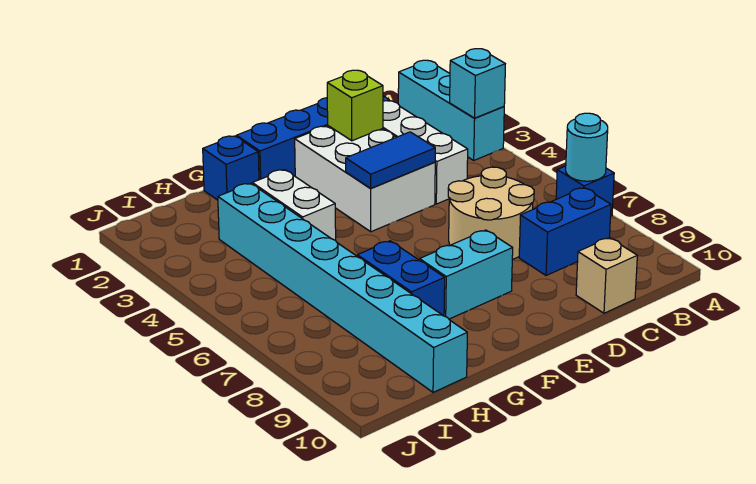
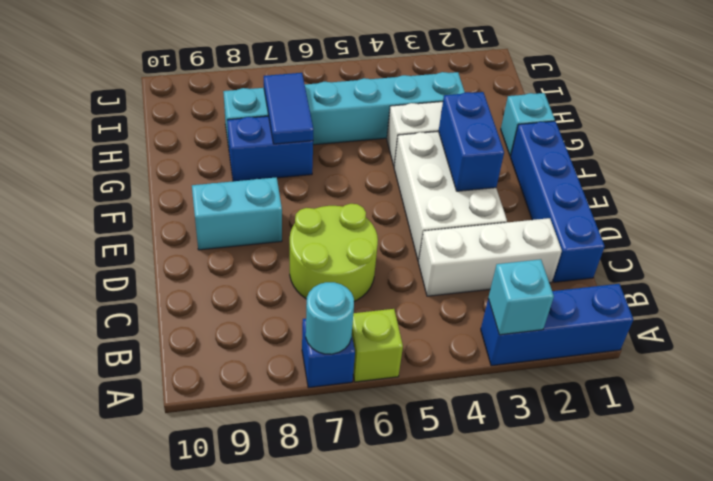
cyan brick A1:A3 level 1 -> blue brick A1:A3 level 1
blue brick B8:C8 level 1 -> blue brick E3:F3 level 2
tan round brick C6:D7 level 1 -> lime round brick C6:D7 level 1
tan brick C10 level 1 -> none
white brick D2:E4 level 1 -> white brick D3:F4 level 1
lime brick D2 level 2 -> lime brick A6 level 1
blue tile D4:E4 level 2 -> blue tile G7:H7 level 2
cyan brick E8:F8 level 1 -> cyan brick E8:E9 level 1
blue brick G1 level 1 -> cyan brick G1 level 1
cyan brick H3:H10 level 1 -> cyan brick H3:H8 level 1

